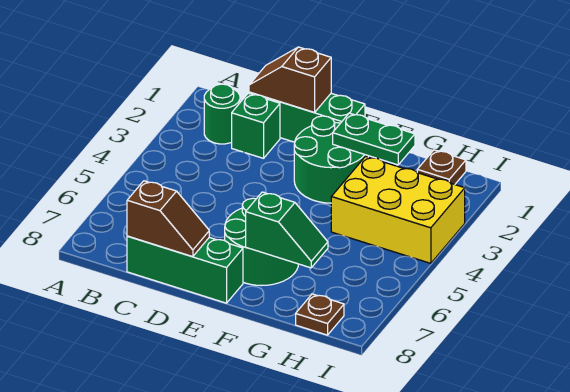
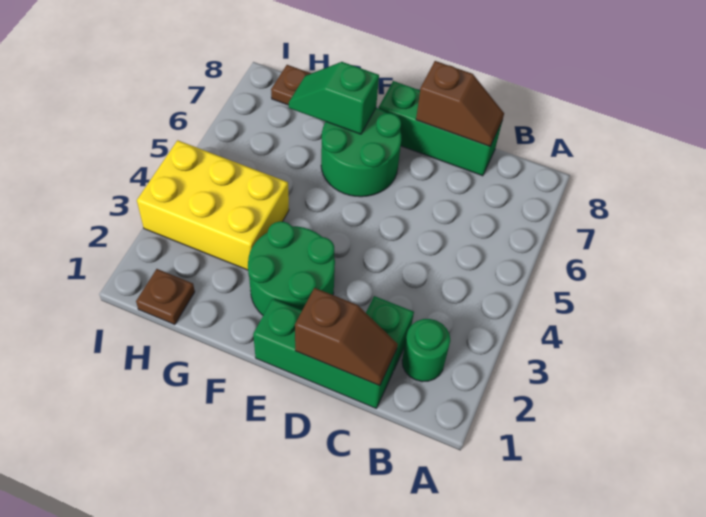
brown slope C8:D8 level 2 top C -> brown slope C8:D8 level 2 top D
green plate F2:G2 level 2 -> none

